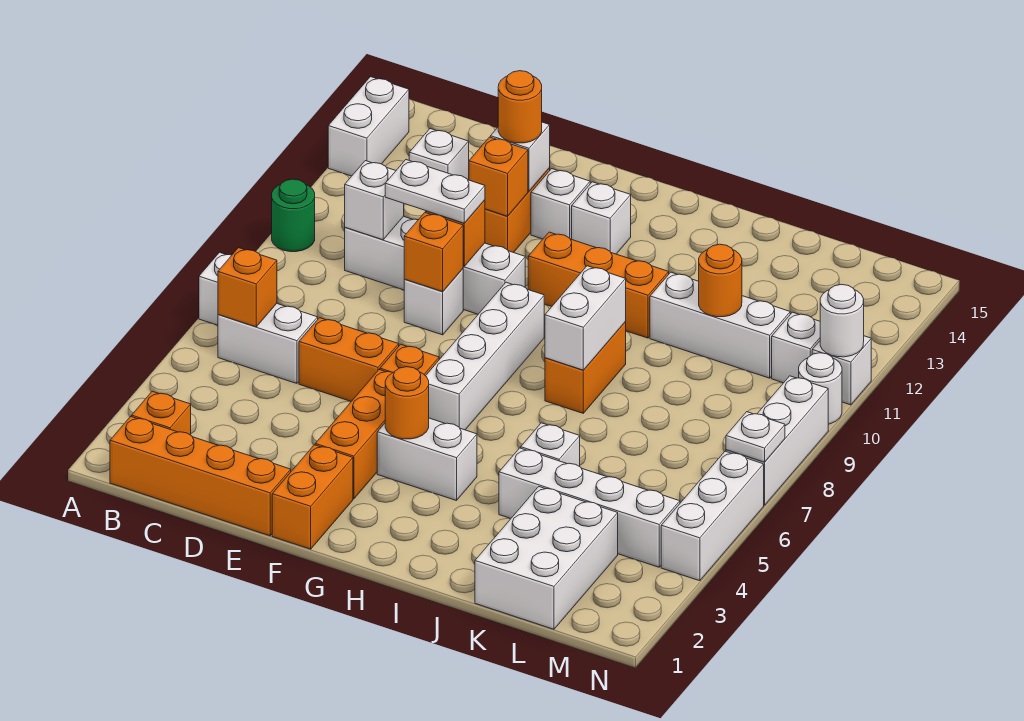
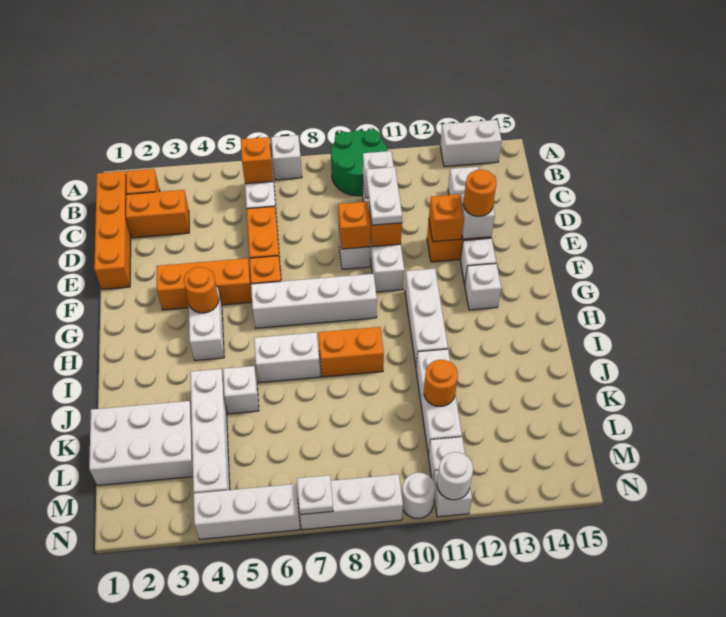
green round brick A10 level 1 -> green round brick A9:B10 level 1
orange brick F1:F2 level 1 -> orange brick C2:C3 level 1
orange brick G11:I11 level 1 -> white brick G11:I11 level 1
white brick I8:I9 level 2 -> white brick I6:I7 level 1

